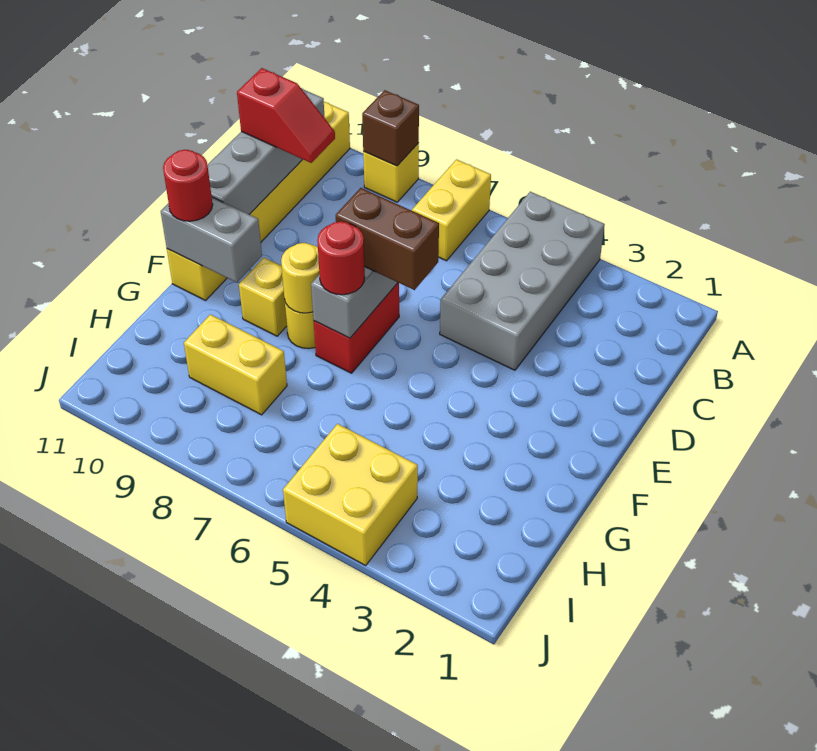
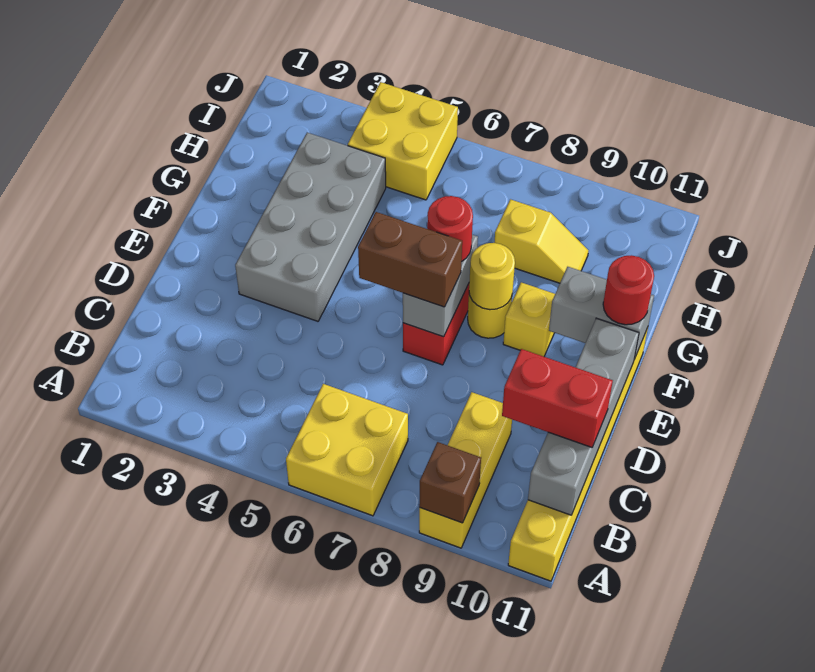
grey brick A4:D5 level 1 -> grey brick E3:H4 level 1
yellow brick A7:B7 level 1 -> yellow brick A6:B7 level 1
yellow brick A9 level 1 -> yellow brick A9:C9 level 1
red slope C10:C11 level 3 top 11 -> red brick C10:C11 level 3
yellow brick H8:H9 level 1 -> yellow slope H8:H9 level 1 top 8

